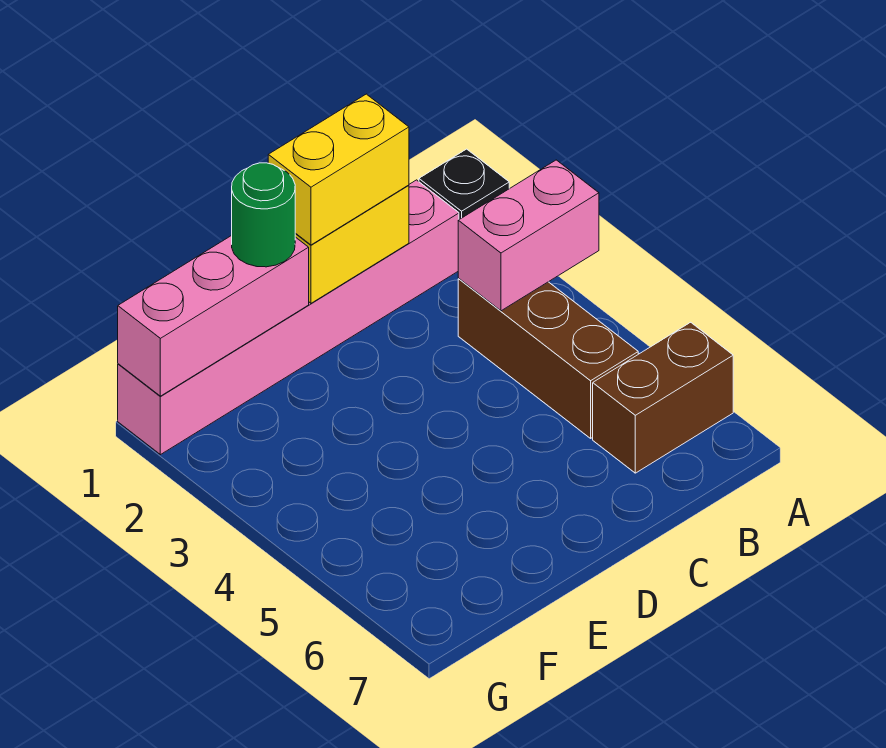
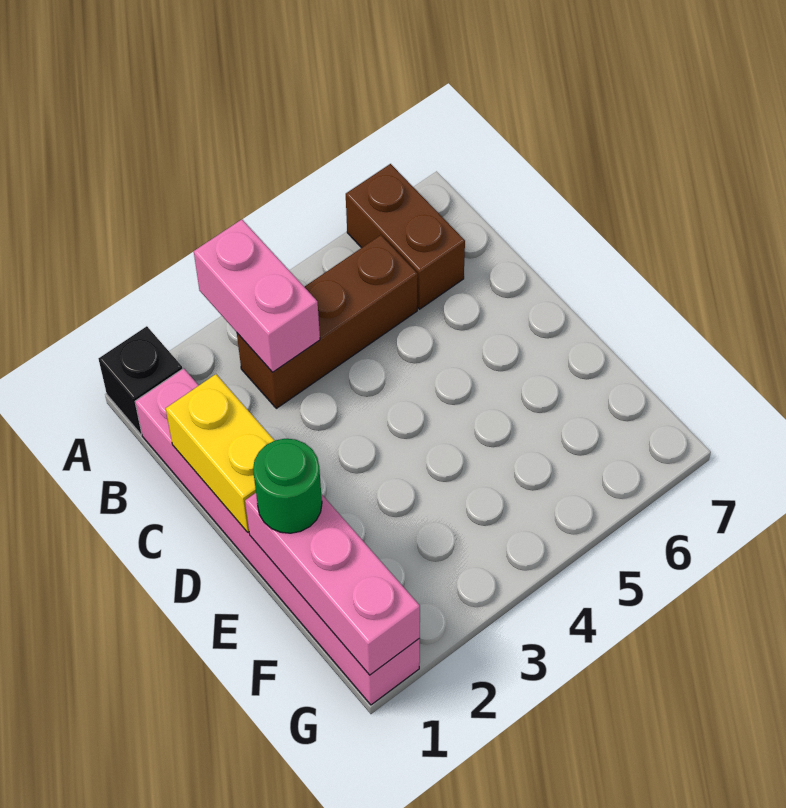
yellow brick C1:D1 level 3 -> none

